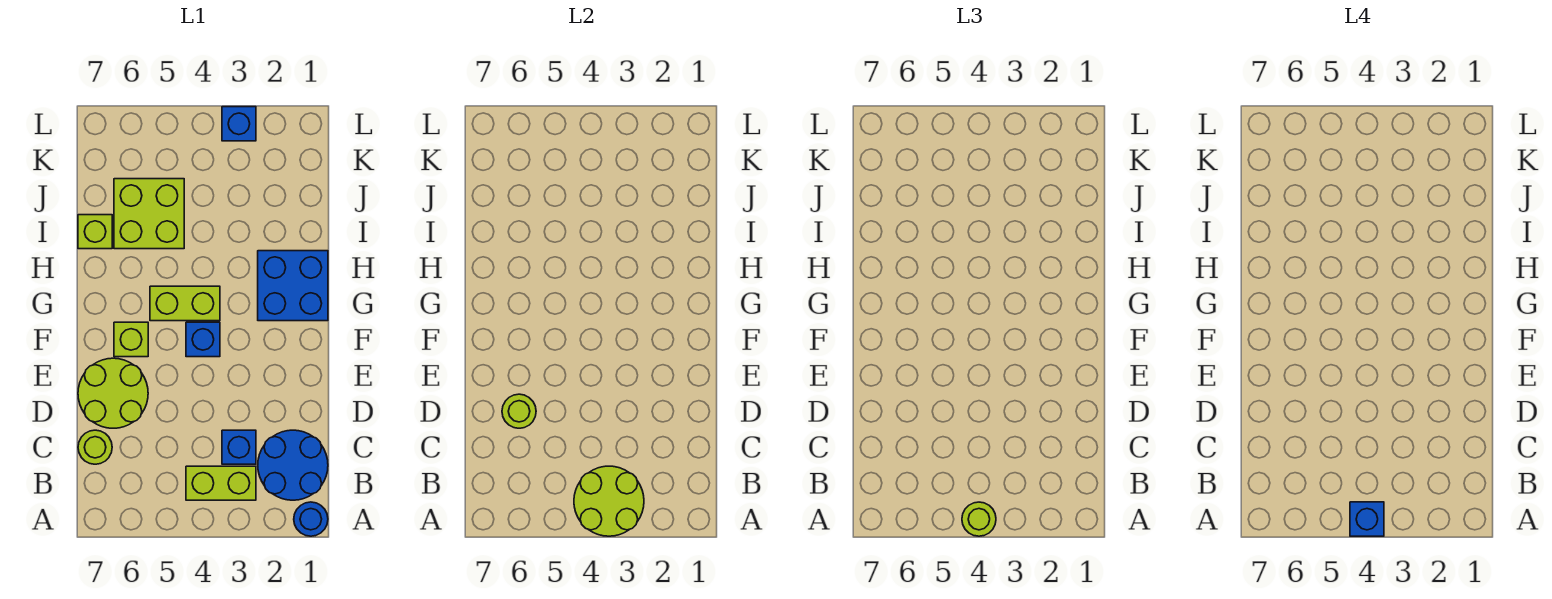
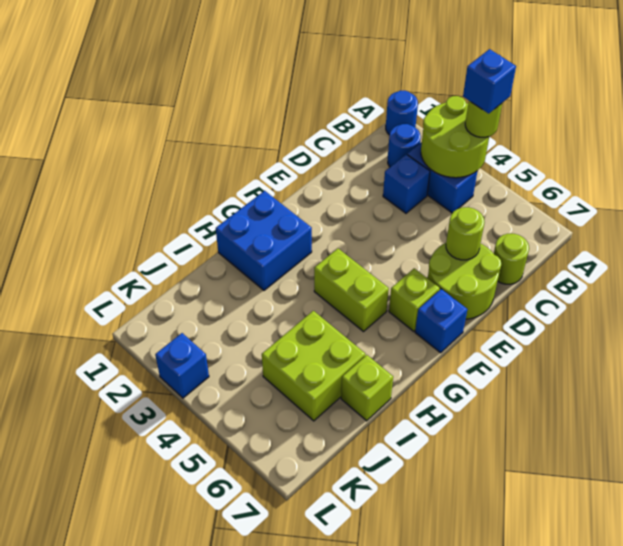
blue round brick B1:C2 level 1 -> blue round brick B2 level 1
lime brick B3:B4 level 1 -> blue brick B3:B4 level 1
blue brick F4 level 1 -> blue brick F7 level 1

